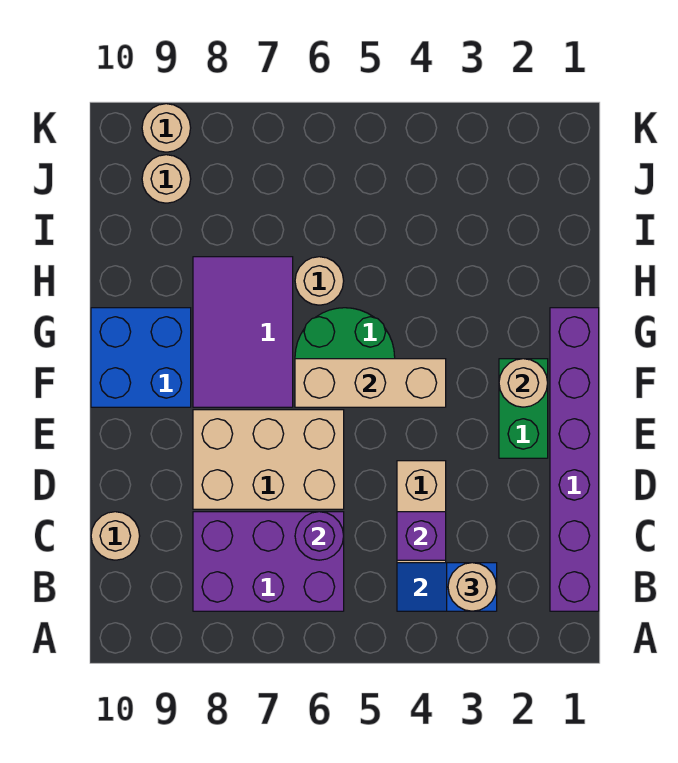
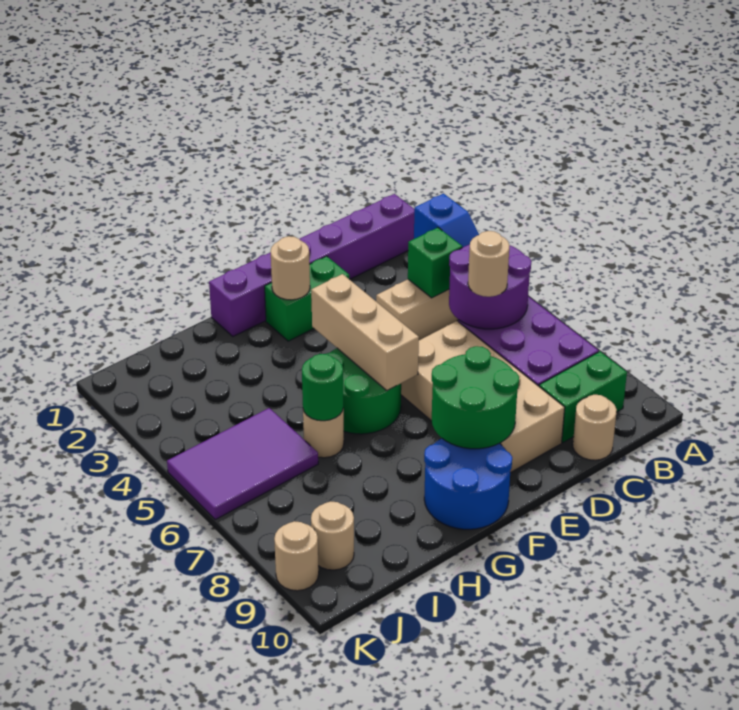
tan round brick B3 level 3 -> tan round brick C6 level 3
none -> green brick B9:C9 level 1
purple brick C4 level 2 -> green brick C4 level 2
purple round brick C6 level 2 -> purple round brick B5:C6 level 2
tan brick D6:E8 level 1 -> tan brick D6:E9 level 1
none -> green round brick E8:F9 level 2
purple tile F7:H8 level 1 -> purple tile I5:K6 level 1
blue brick F9:G10 level 1 -> blue round brick F9:G10 level 1
none -> green round brick H6 level 2

